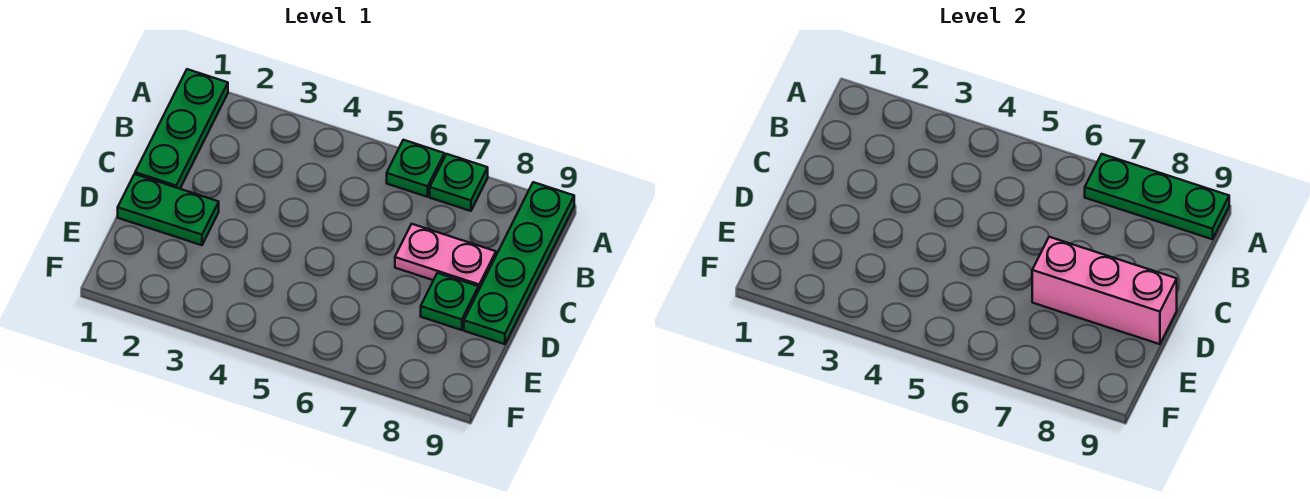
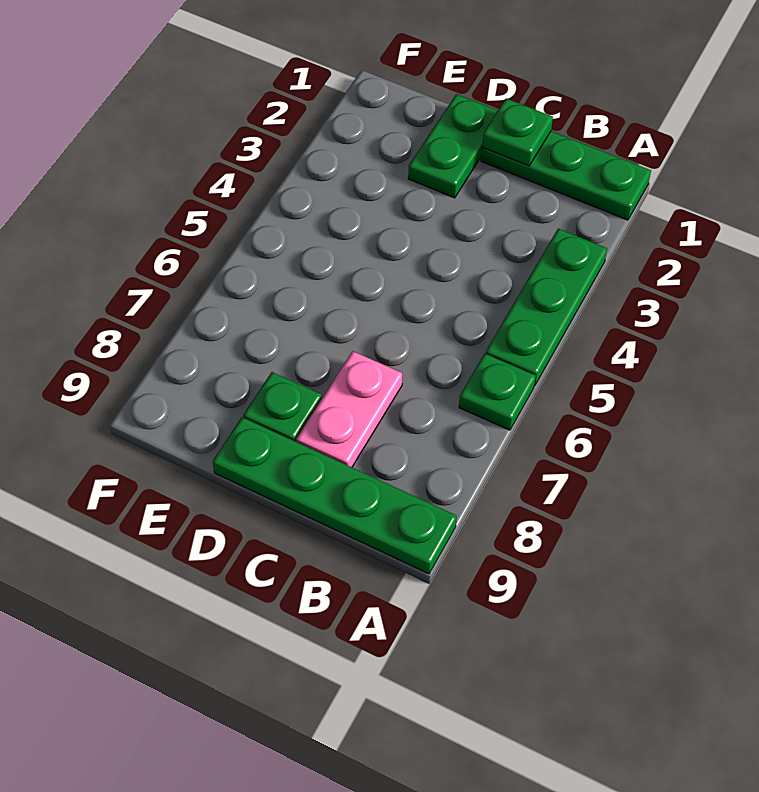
green plate A7 level 1 -> green plate C1 level 2
green plate A7:A9 level 2 -> green plate A3:A5 level 1
pink brick D7:D9 level 2 -> none

